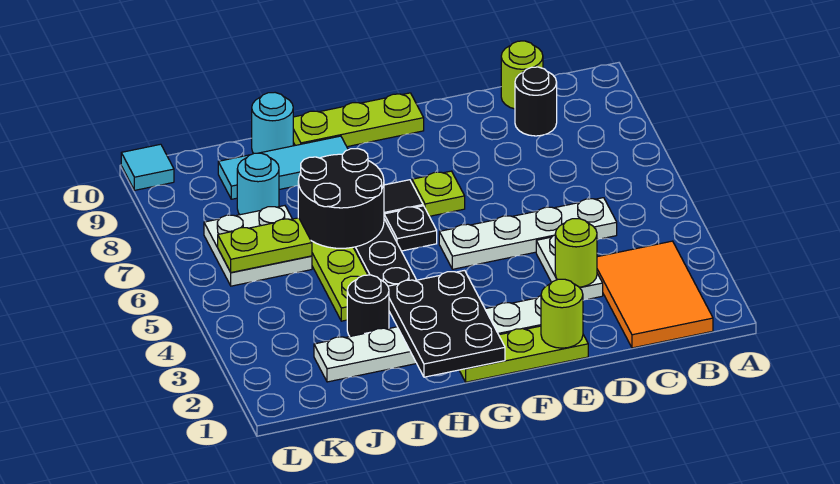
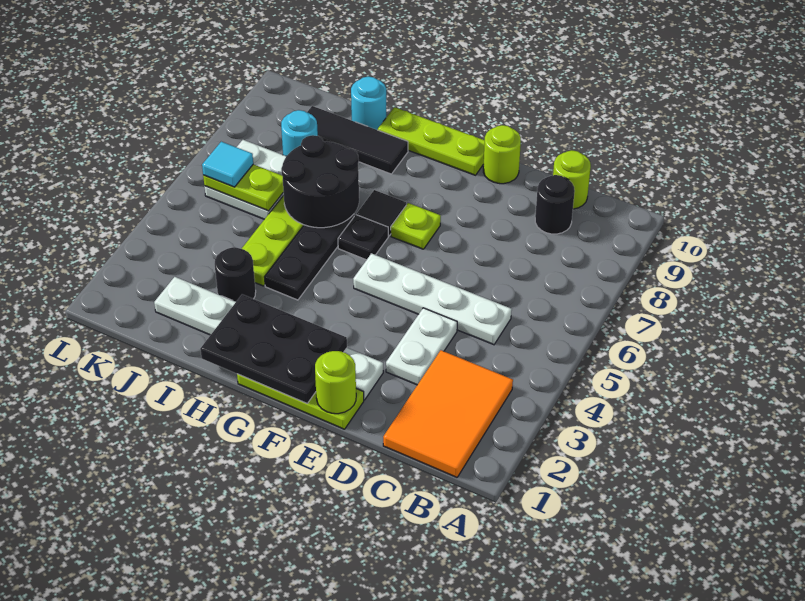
lime round brick D3 level 2 -> lime round brick E10 level 1
black plate G1:H3 level 2 -> black plate F1:H2 level 2
cyan tile H9:J9 level 1 -> black tile H9:J9 level 1
cyan tile L10 level 1 -> cyan tile K6 level 3

